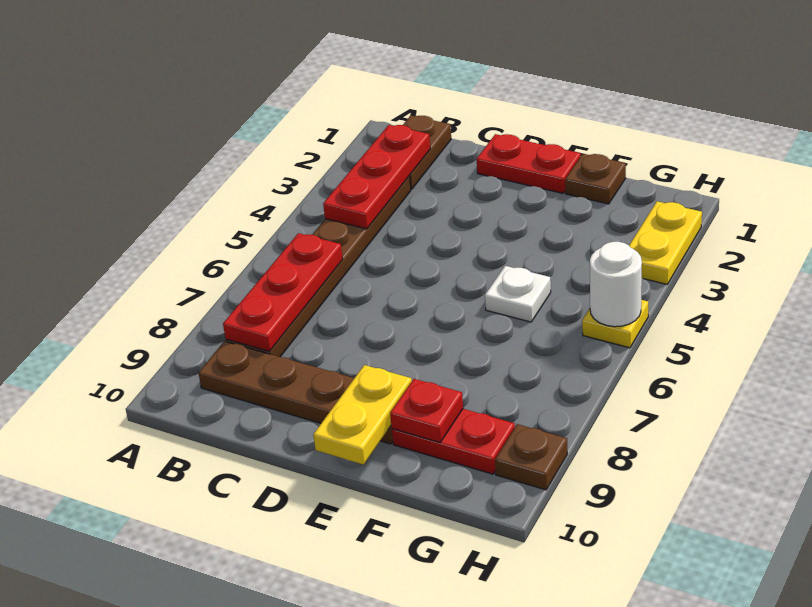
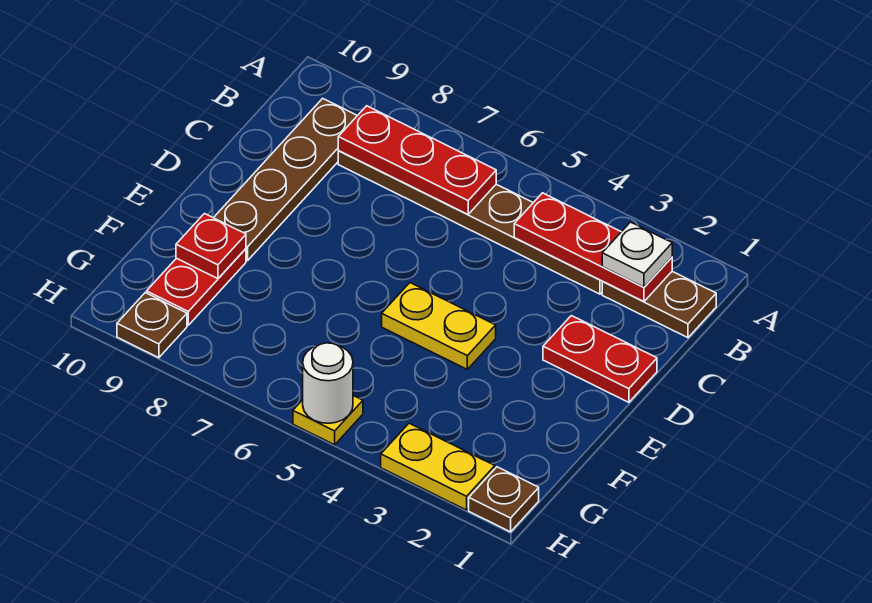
red plate D1:E1 level 1 -> red plate D1:D2 level 1
yellow plate E9:E10 level 2 -> yellow plate E4:E5 level 1
brown plate F1 level 1 -> brown plate H1 level 1
white plate F5 level 1 -> white plate B2 level 3

